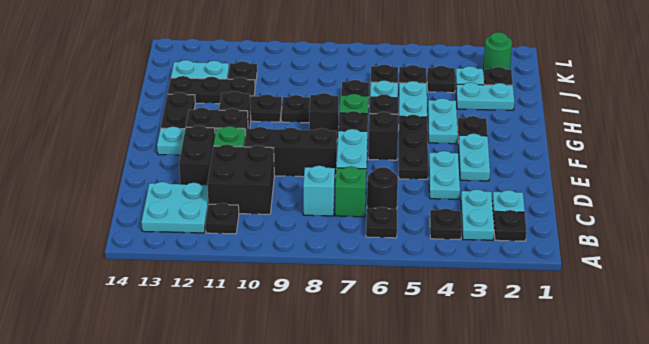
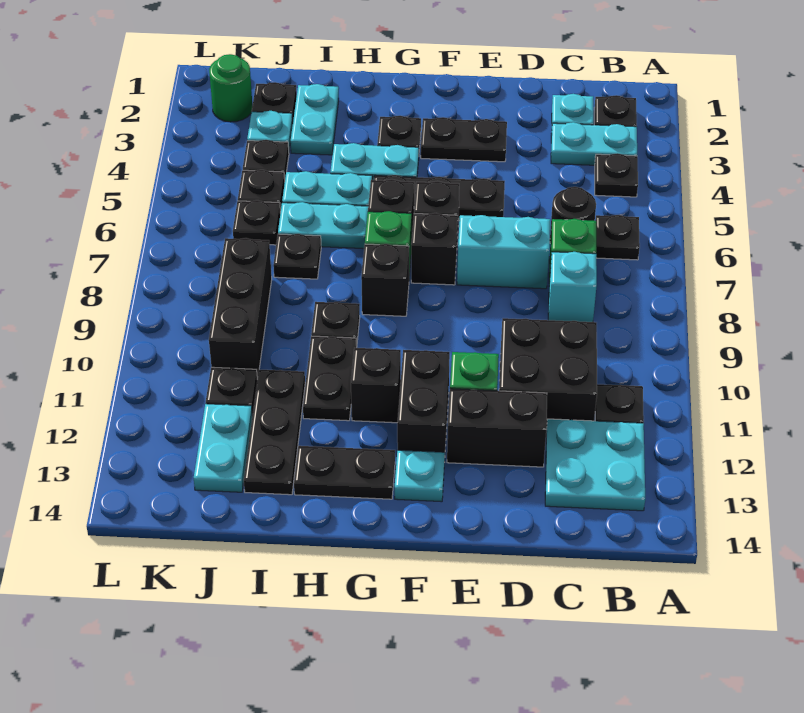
cyan plate D4:E4 level 1 -> none
cyan plate E3:F3 level 1 -> black plate E3:F3 level 1
black brick E8:E10 level 1 -> black brick J8:J10 level 1

